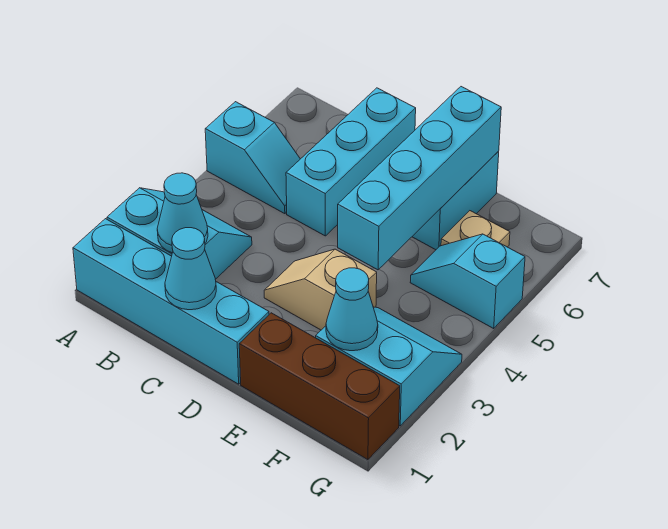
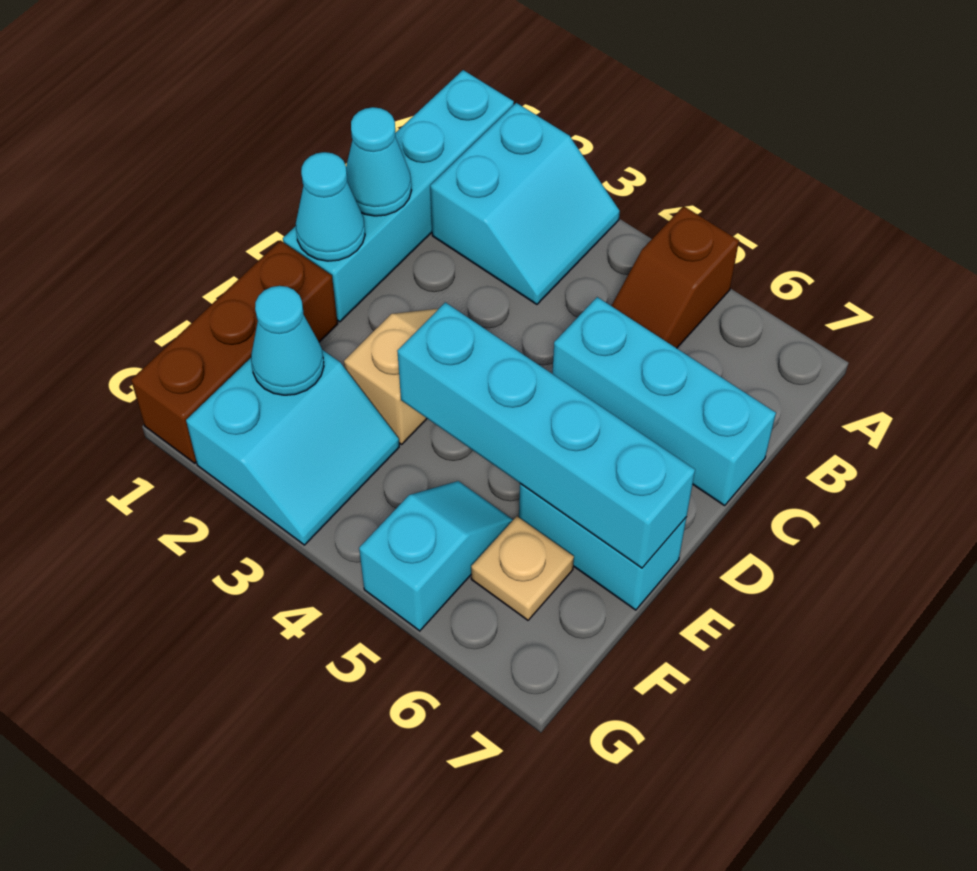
cyan slope A5:B5 level 1 top A -> brown slope A5:B5 level 1 top A
cyan cone B2 level 2 -> cyan cone D1 level 2

